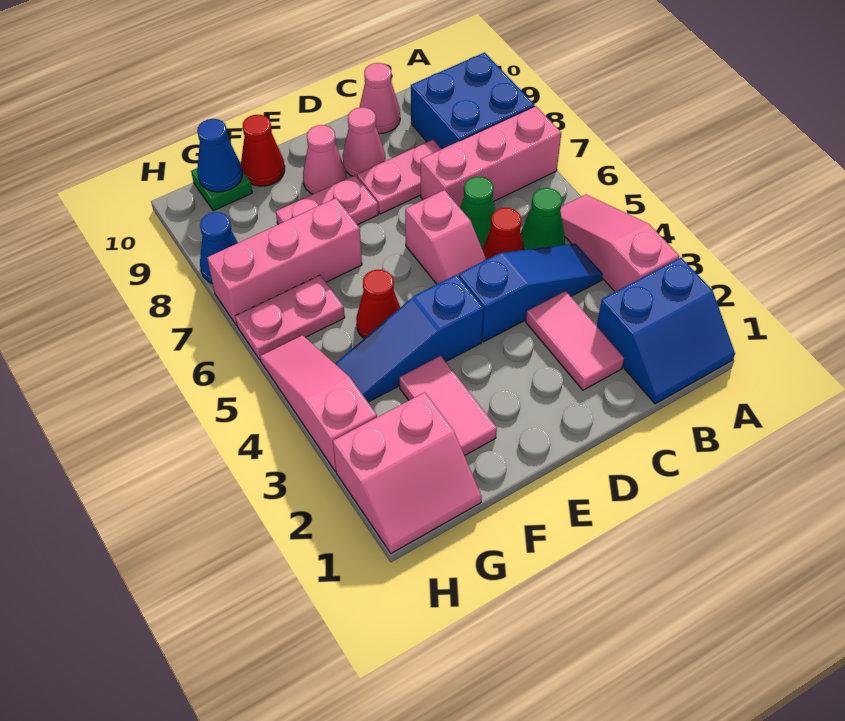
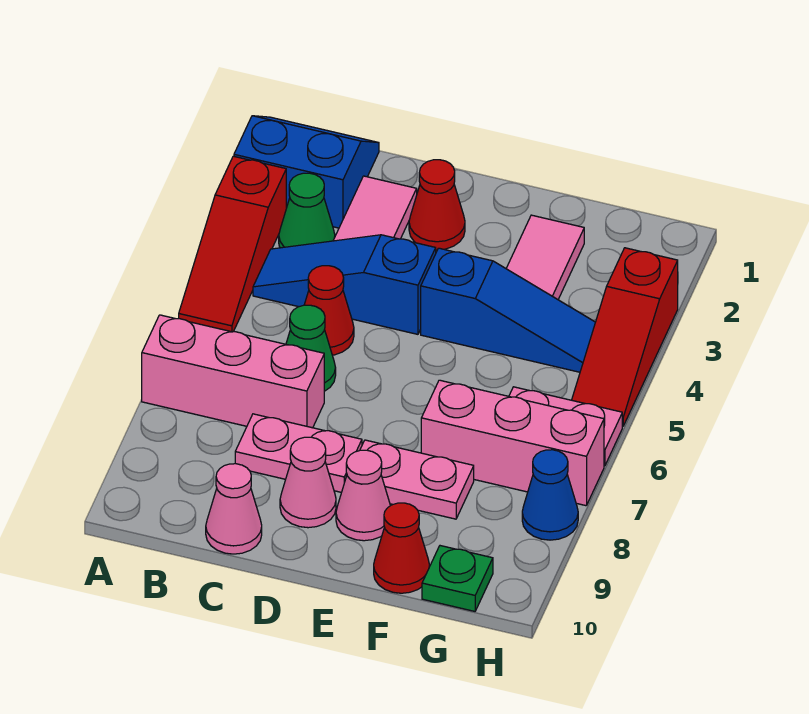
pink slope A3:A5 level 1 top 3 -> red slope A3:A5 level 1 top 3
blue brick A8:B9 level 1 -> none
green cone B5 level 1 -> green cone B3 level 1
pink slope D5:D6 level 1 top 6 -> none
red cone F5 level 1 -> red cone D2 level 1
pink slope G1:H2 level 1 top 2 -> none
blue cone G10 level 2 -> none
pink slope H3:H5 level 1 top 3 -> red slope H3:H5 level 1 top 3

